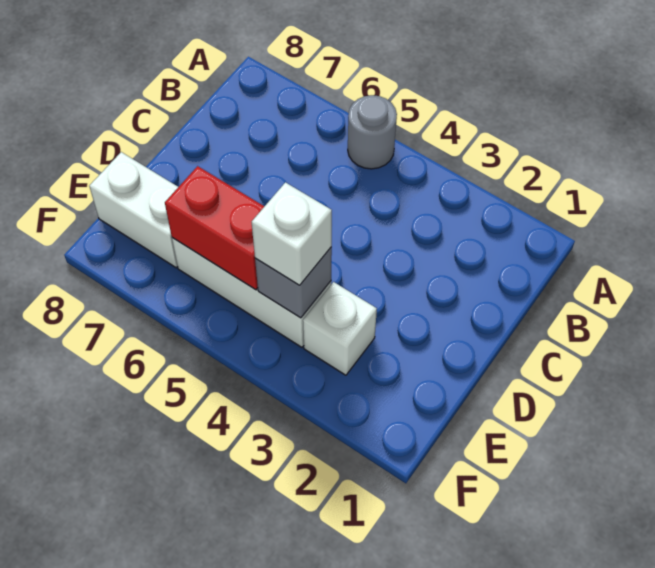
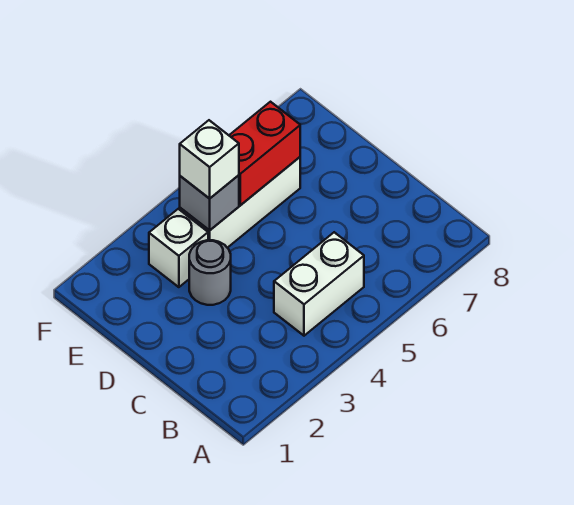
grey round brick A5 level 1 -> grey round brick D3 level 1
white brick E7:E8 level 1 -> white brick B4:B5 level 1

